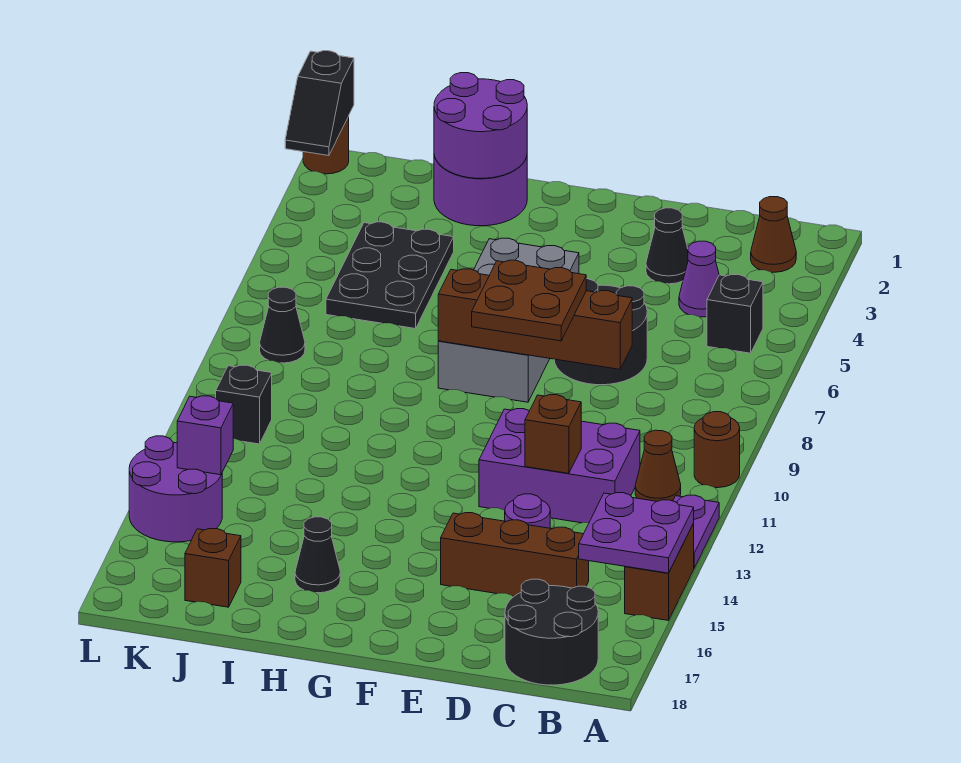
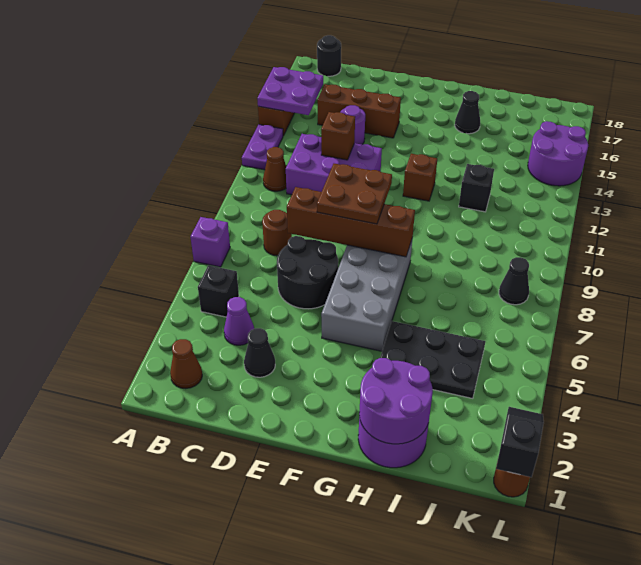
brown round brick A10 level 1 -> brown round brick C8 level 1
black round brick B17:C18 level 1 -> black round brick B18 level 1
black plate I4:J6 level 1 -> black plate H4:J5 level 1
brown brick J17 level 1 -> brown brick G12 level 1
black brick K11 level 1 -> black brick I12 level 1
purple brick K14 level 2 -> purple brick A7 level 1

